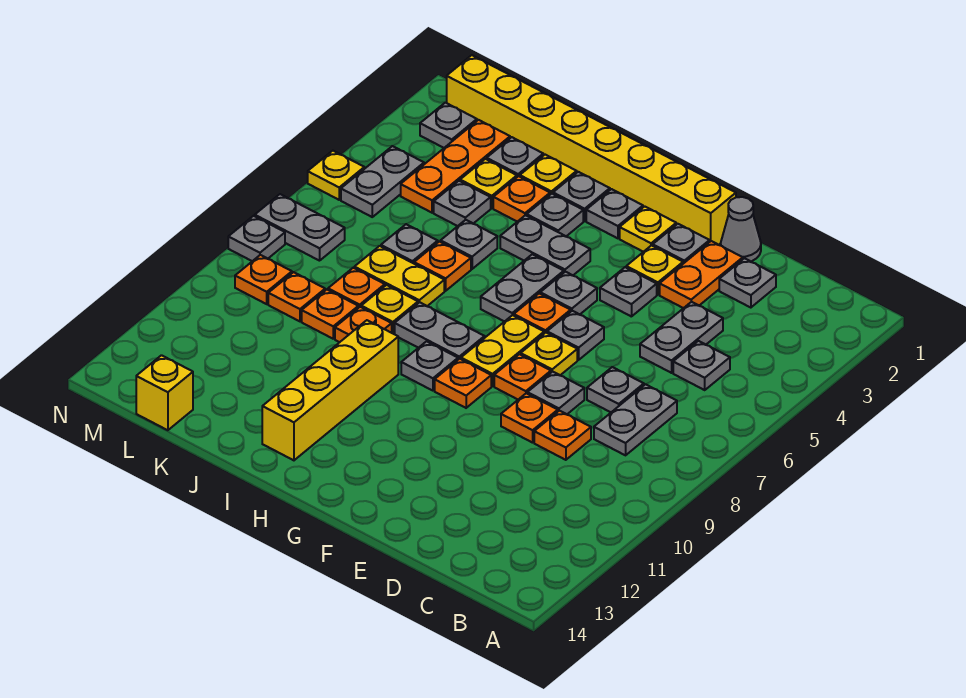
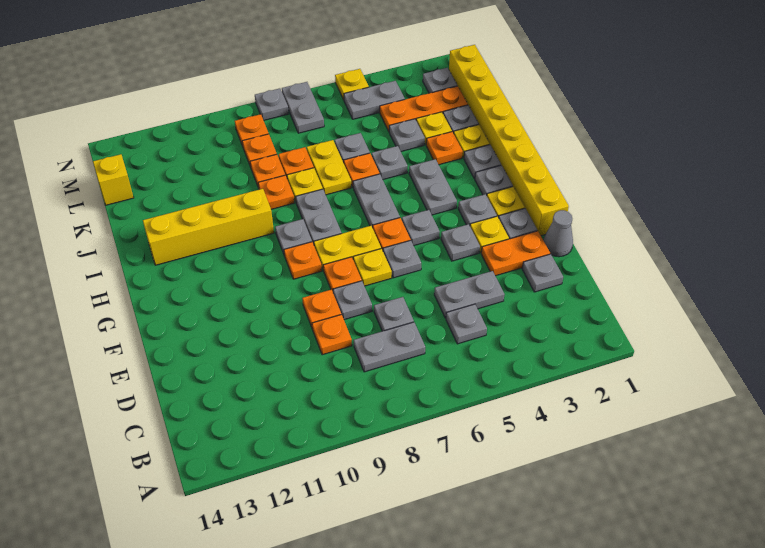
grey plate H5:H6 level 1 -> grey plate H6:I6 level 1
grey plate I3 level 1 -> grey plate G3 level 1

